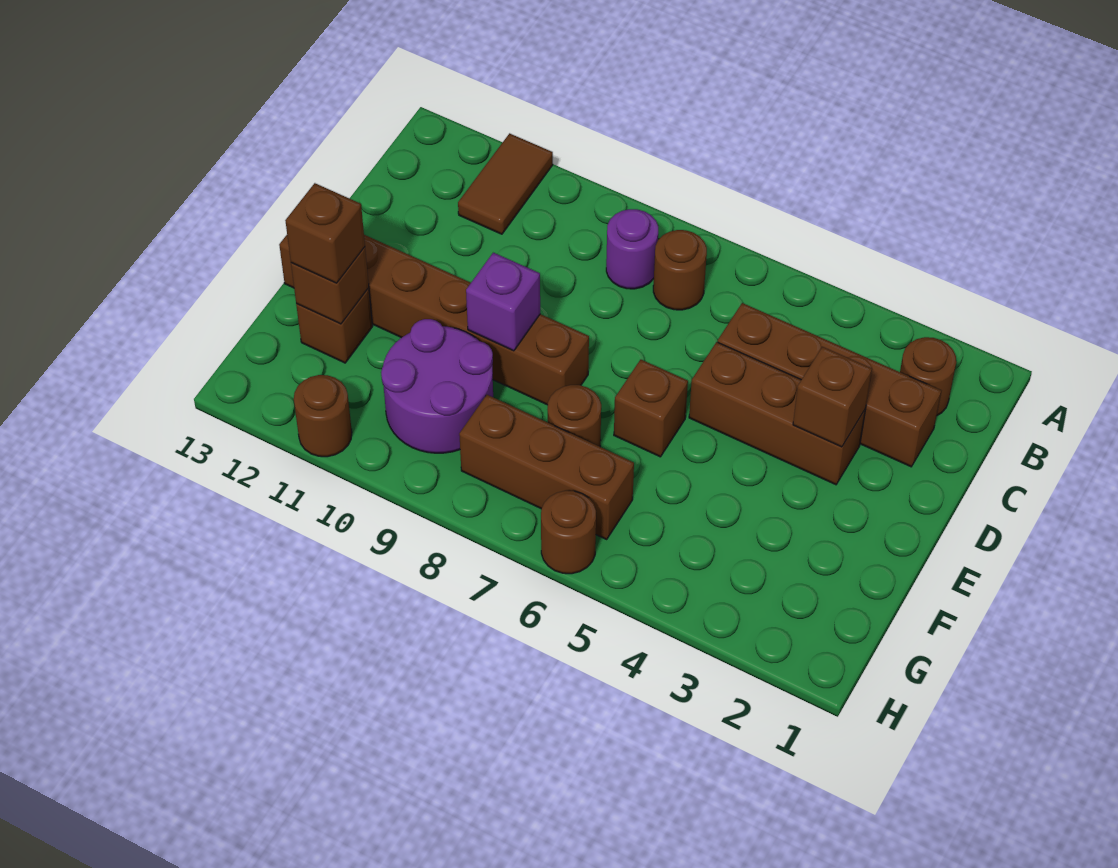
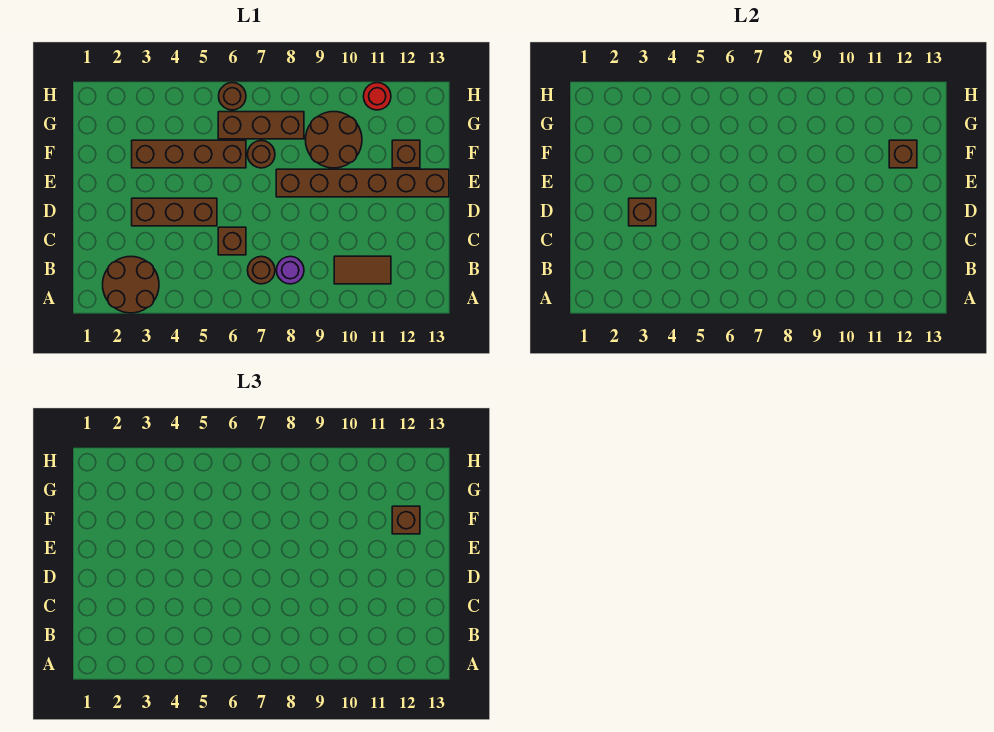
brown tile A11:B11 level 1 -> brown tile B10:B11 level 1
brown round brick B2 level 1 -> brown round brick A2:B3 level 1
brown brick C2:C5 level 1 -> brown brick F3:F6 level 1
brown brick E6 level 1 -> brown brick C6 level 1
purple brick E9 level 2 -> none
purple round brick F9:G10 level 1 -> brown round brick F9:G10 level 1
brown round brick H11 level 1 -> red round brick H11 level 1

